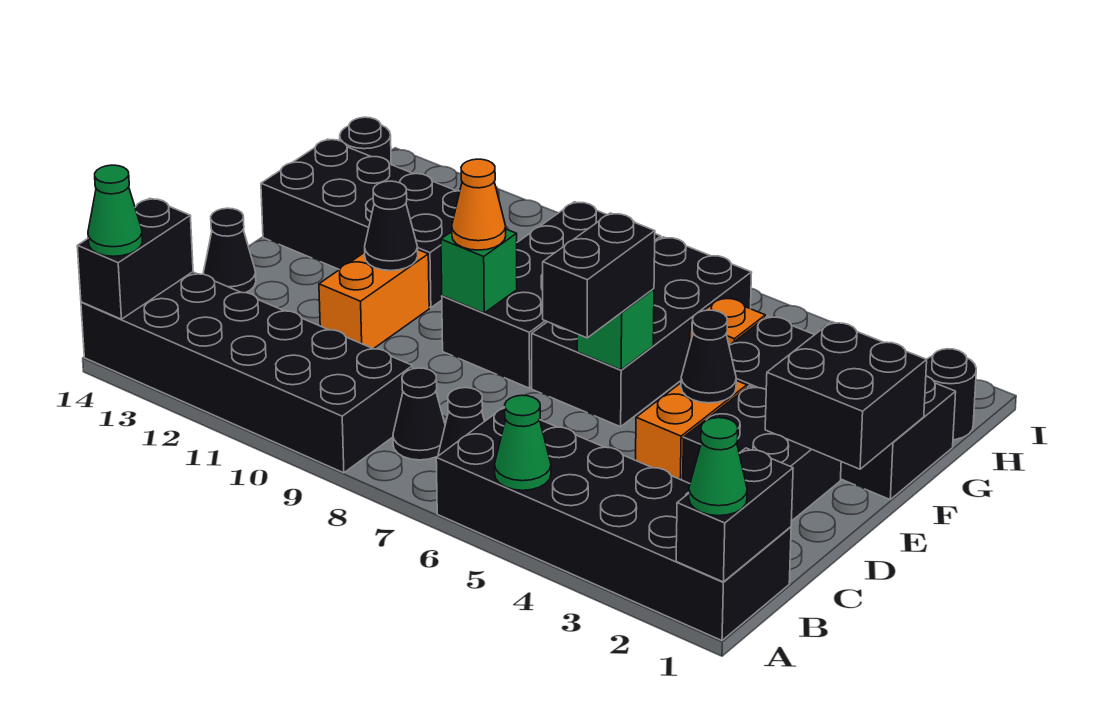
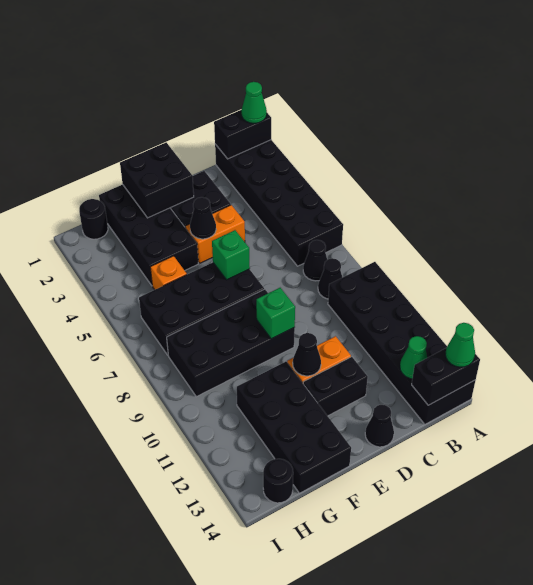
green cone A5 level 2 -> green cone B13 level 2
black brick D6:E6 level 3 -> black brick D12:E12 level 1
orange cone E9 level 3 -> none

